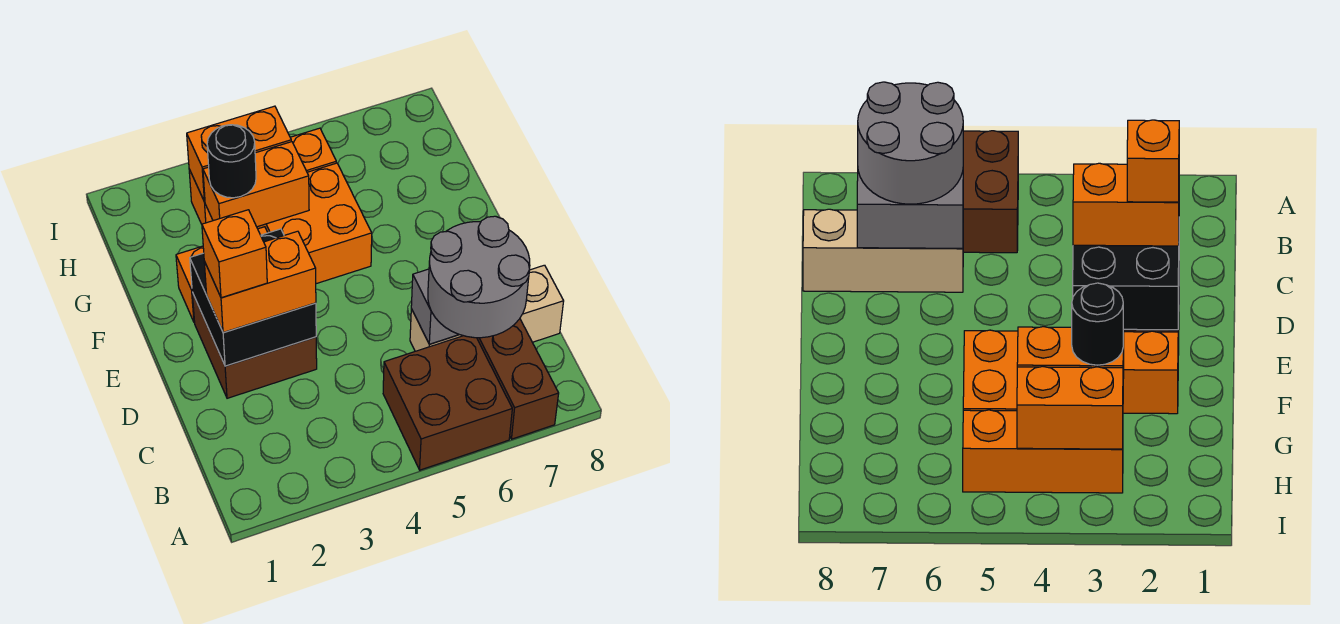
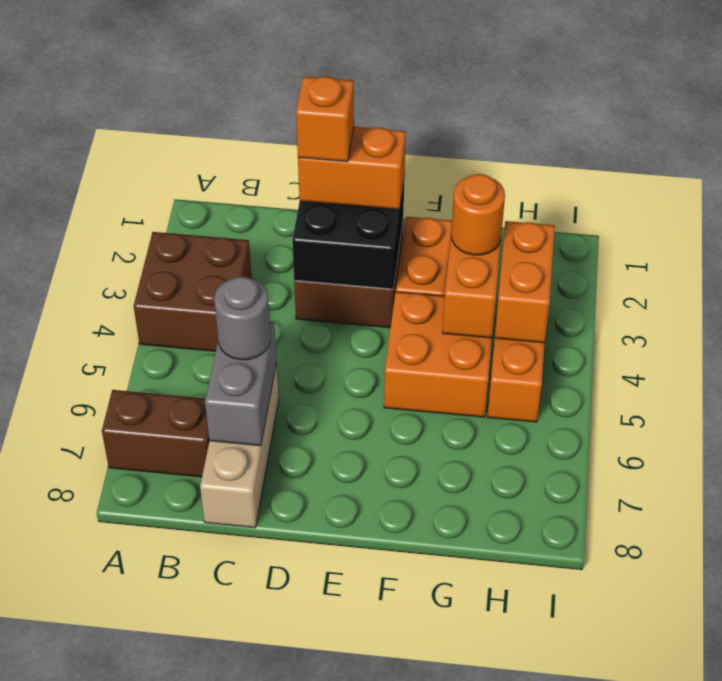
brown brick A5:B6 level 1 -> brown brick A3:B4 level 1
grey round brick B6:C7 level 3 -> grey round brick C6 level 3
orange brick D2:D3 level 3 -> orange brick D2:E2 level 3
black round brick G3 level 3 -> orange round brick G3 level 3

